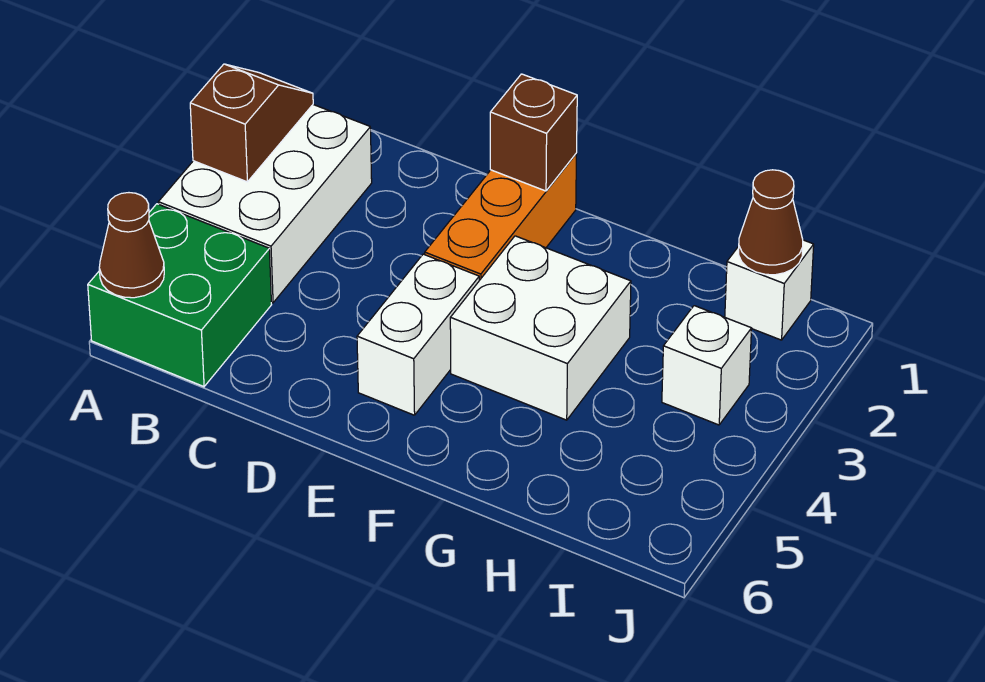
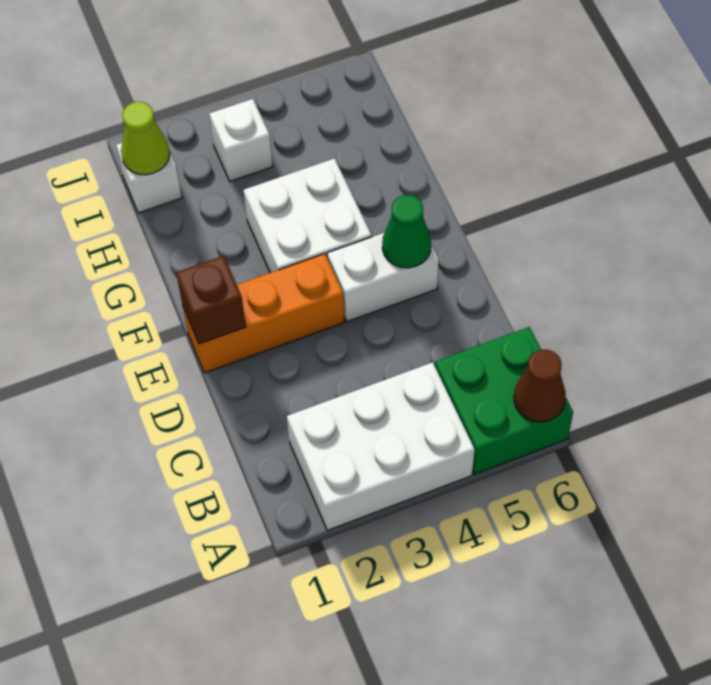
brown slope A2:A3 level 2 top 3 -> none
none -> green cone E5 level 2
brown cone I1 level 2 -> lime cone I1 level 2

